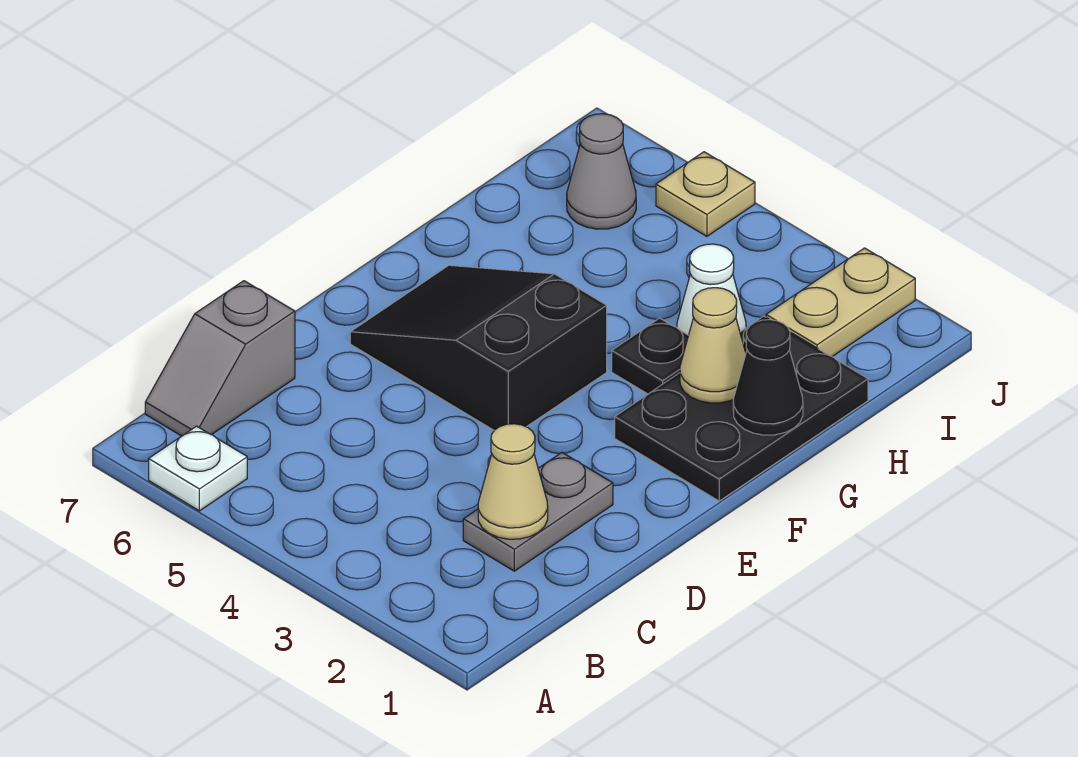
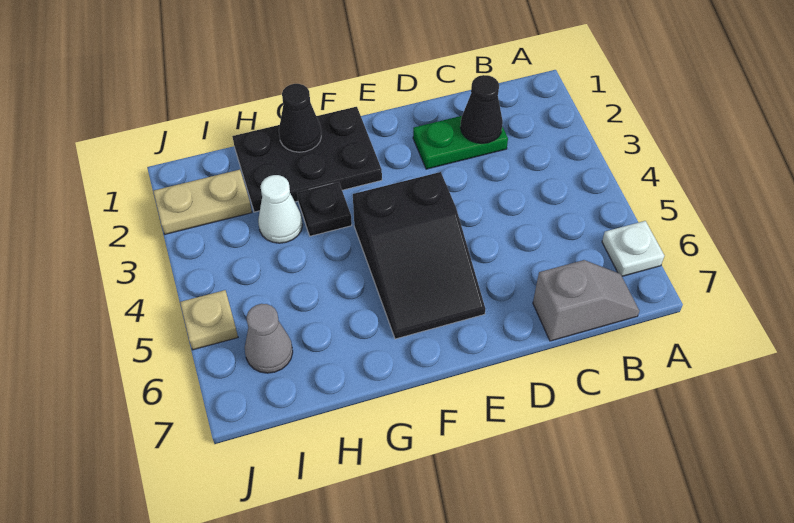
grey plate C2:D2 level 1 -> green plate C2:D2 level 1
tan cone C2 level 2 -> black cone C2 level 2
tan cone G2 level 2 -> none

